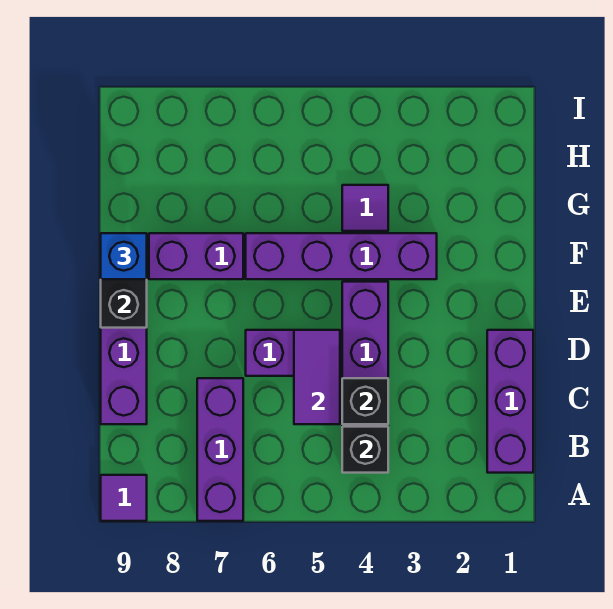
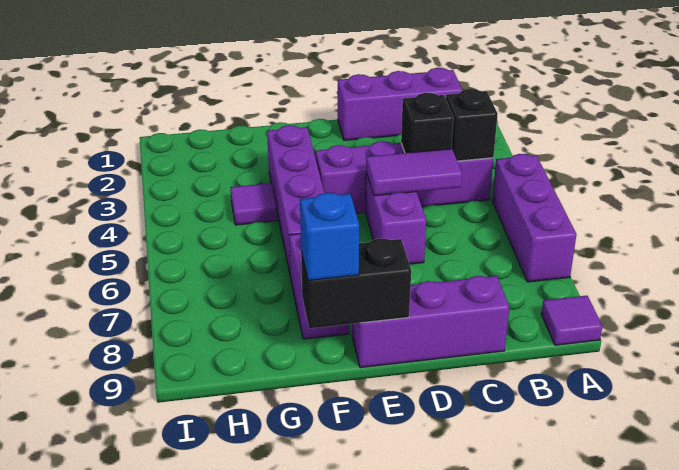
purple brick A7:C7 level 1 -> purple brick A5:A7 level 1

